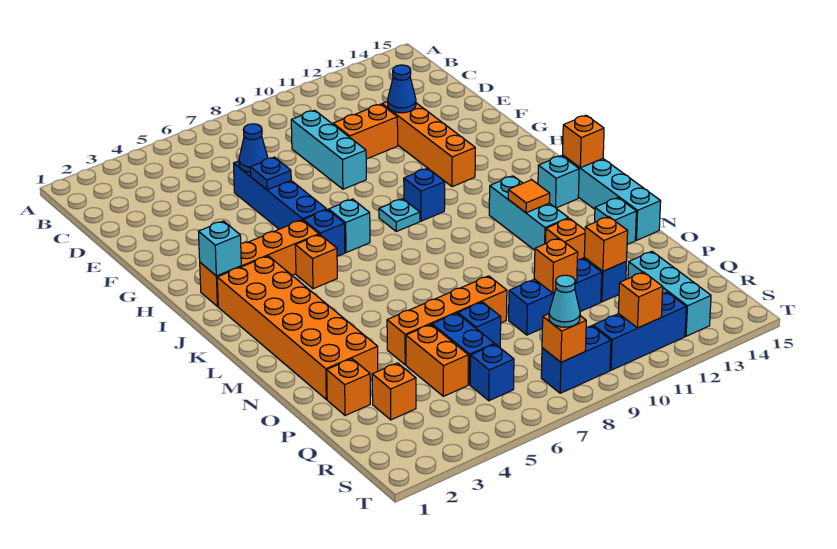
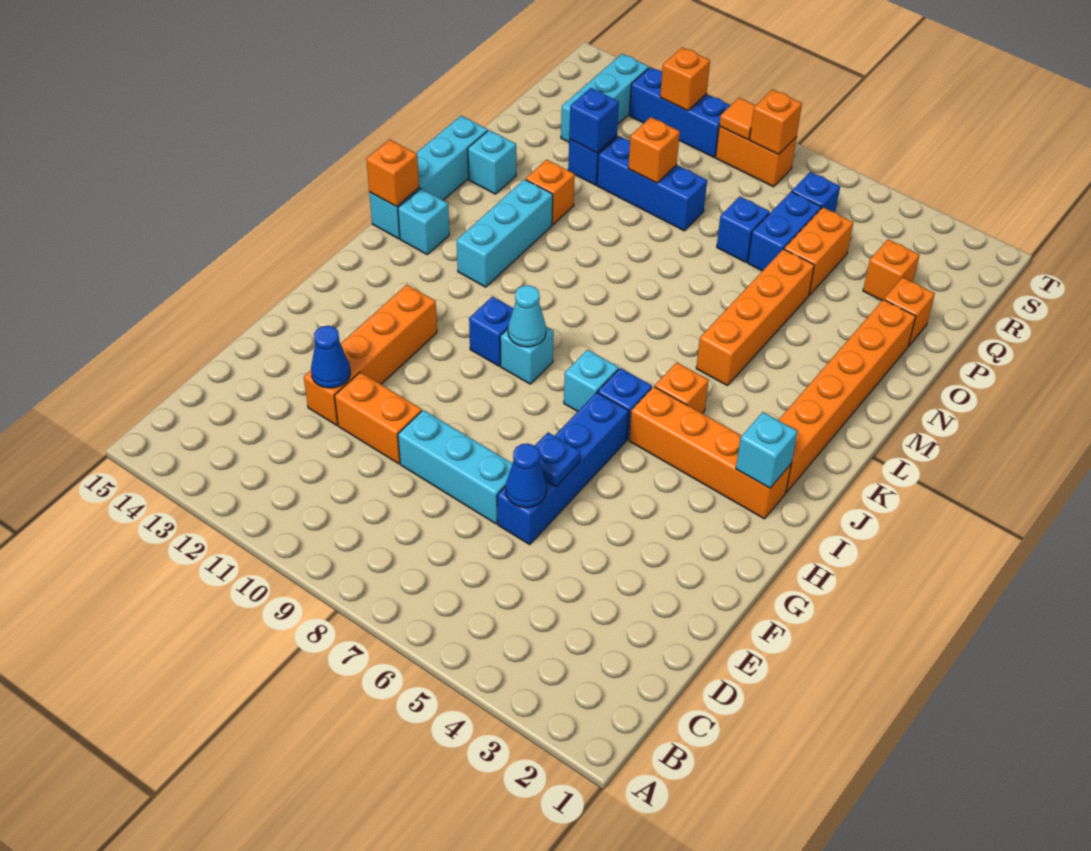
cyan brick D9:F9 level 1 -> cyan brick E7:E9 level 1
cyan plate I9 level 1 -> cyan brick I9 level 1
orange brick J2:O3 level 1 -> orange brick J2:O2 level 1
orange tile L12 level 2 -> orange tile S9 level 2
orange brick O5:O8 level 1 -> orange brick L5:O5 level 1
orange brick P12 level 2 -> blue brick P12 level 2
blue brick S8:S9 level 1 -> orange brick S8:S9 level 1
cyan cone S8 level 3 -> cyan cone I9 level 2

